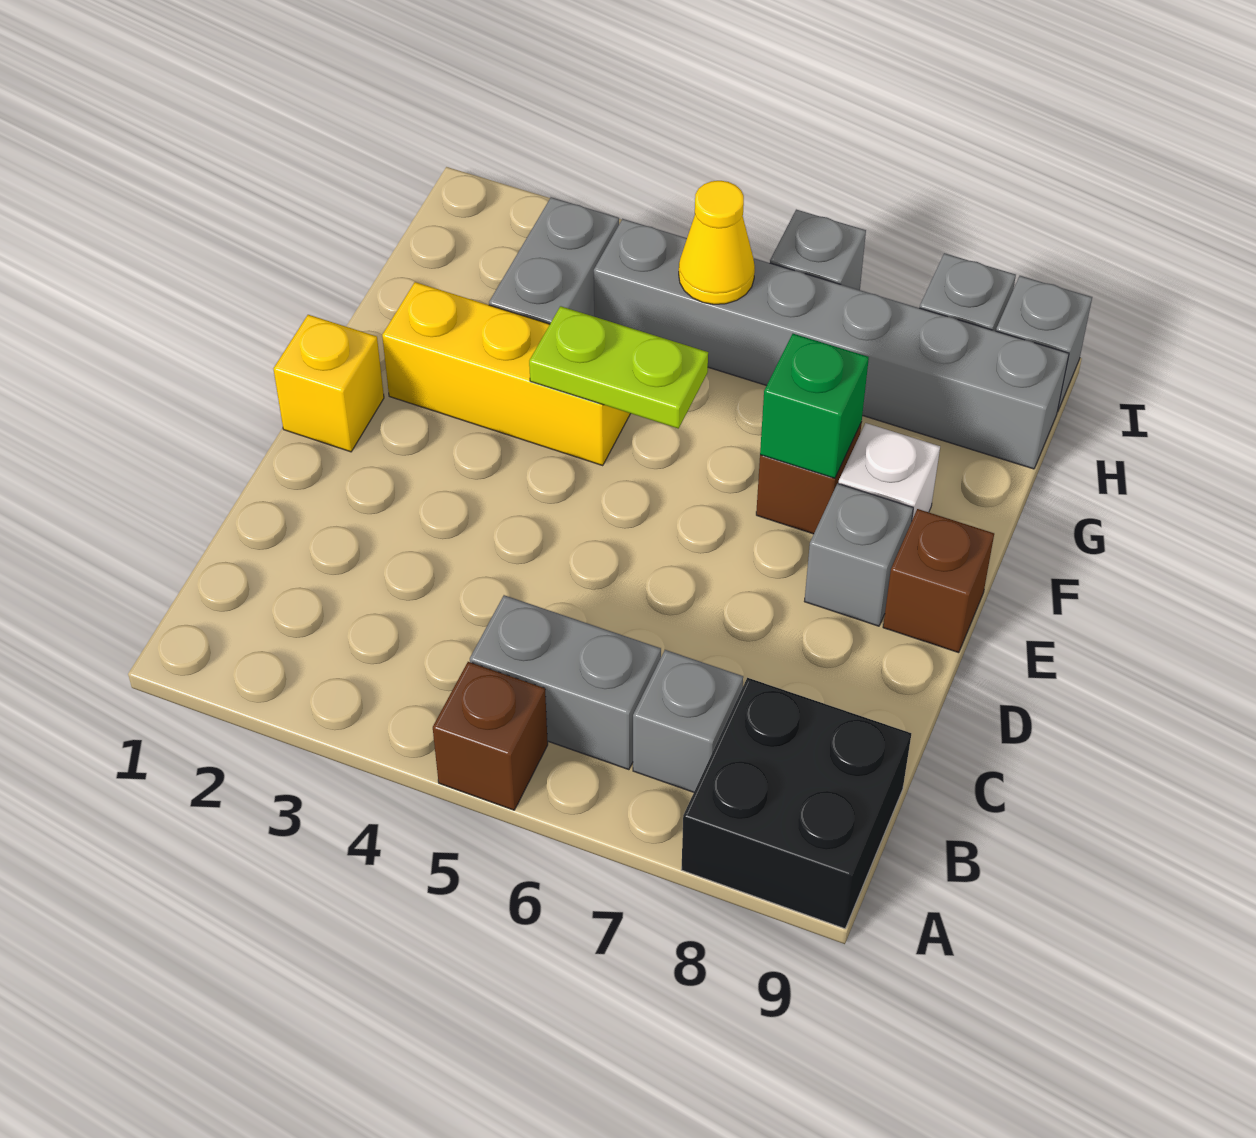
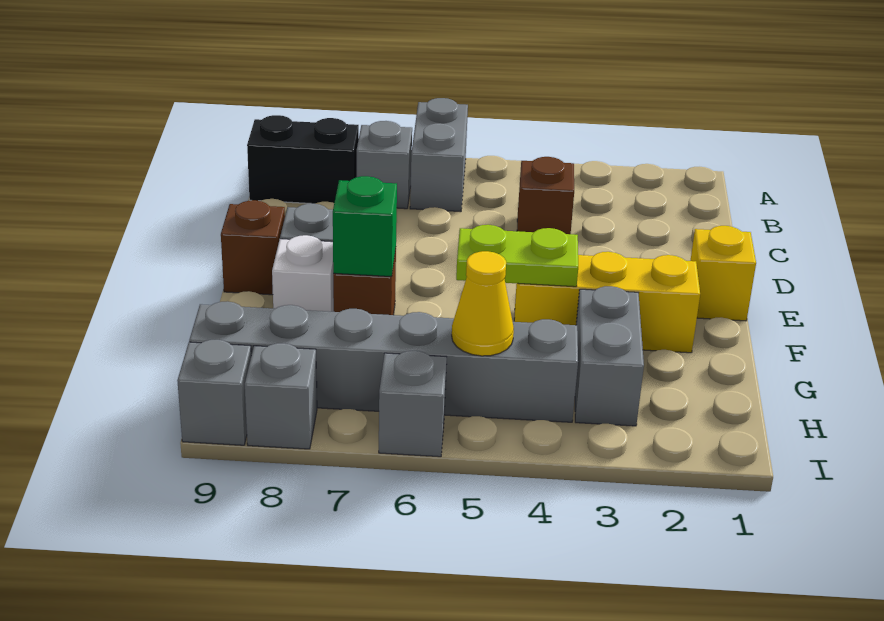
brown brick A5 level 1 -> brown brick C4 level 1
black brick A8:B9 level 1 -> black brick B8:B9 level 1
grey brick B5:B6 level 1 -> grey brick A6:B6 level 1

